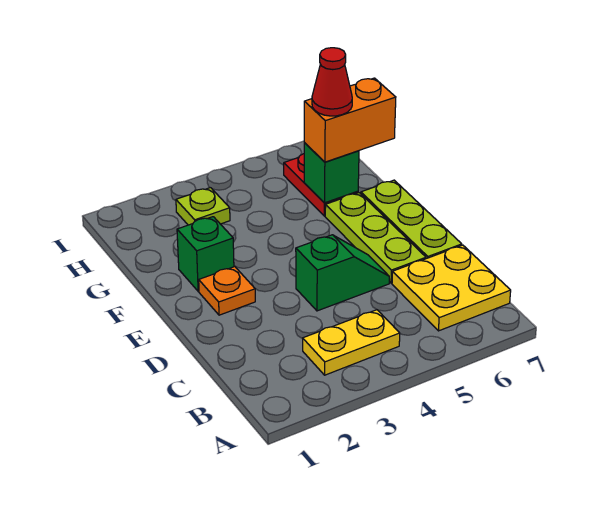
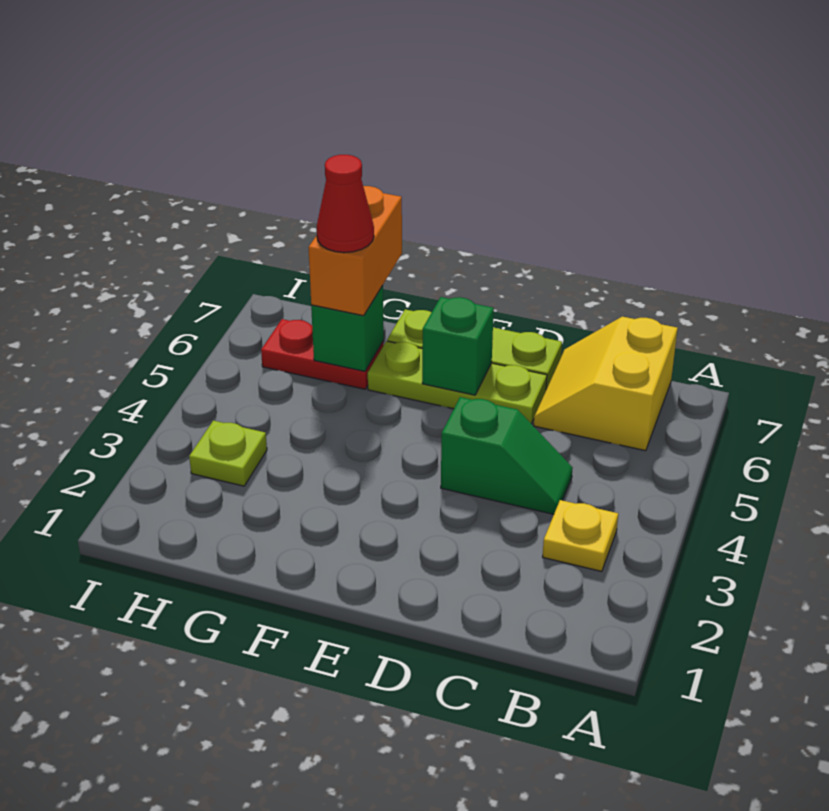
yellow plate B3:B4 level 1 -> yellow plate B3 level 1
yellow plate B6:C7 level 1 -> yellow slope B6:C7 level 1 top B
green slope D4:D5 level 1 top 4 -> green slope C4:D4 level 1 top D
orange plate E2 level 1 -> none
green brick F2 level 1 -> green brick E6 level 2

